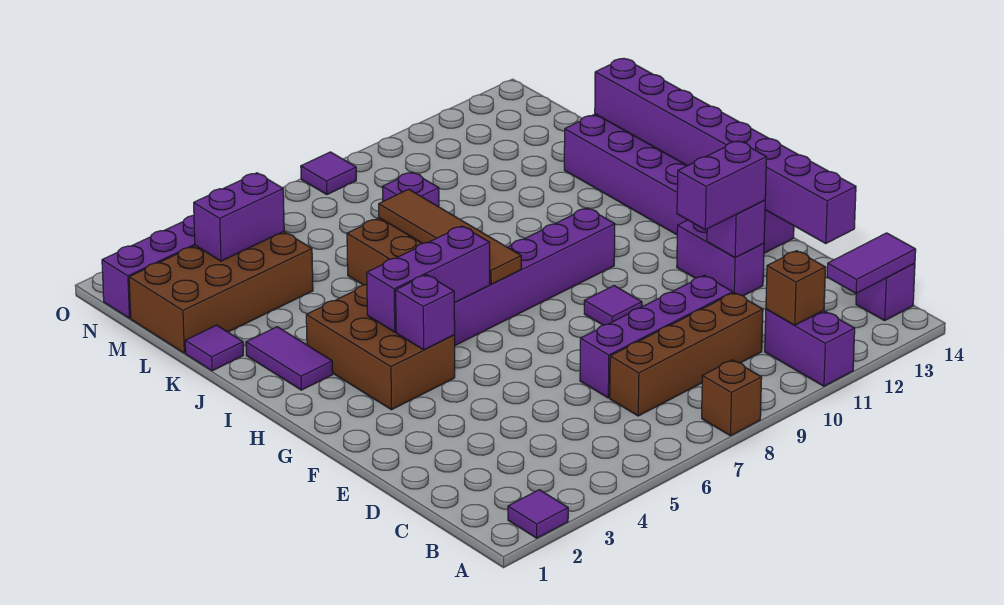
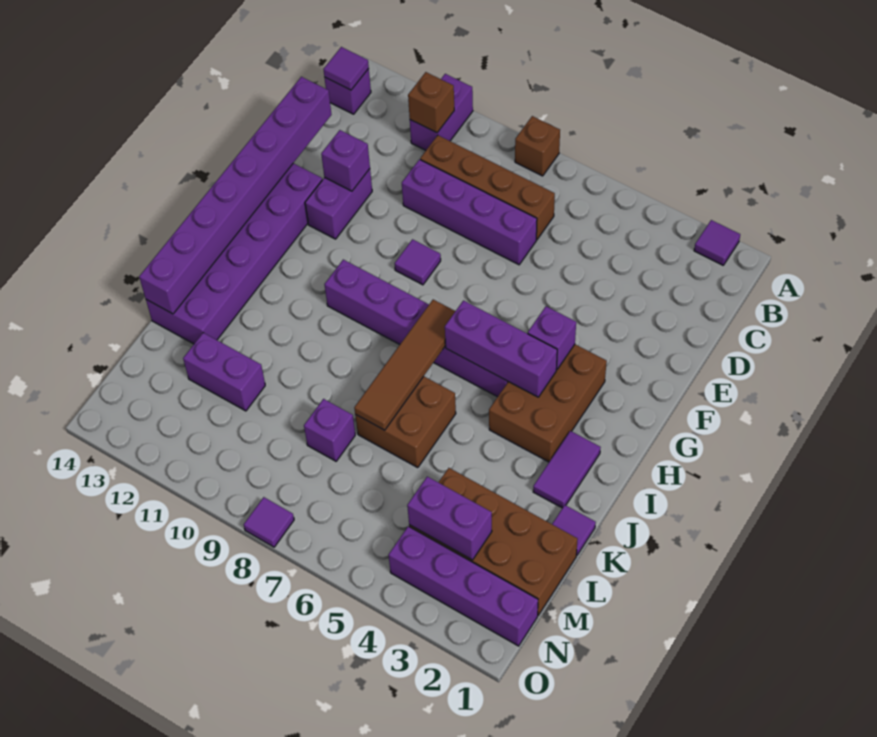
purple tile B13:B14 level 2 -> purple tile B14 level 2
purple brick E11:E12 level 3 -> purple brick L11:L12 level 1

